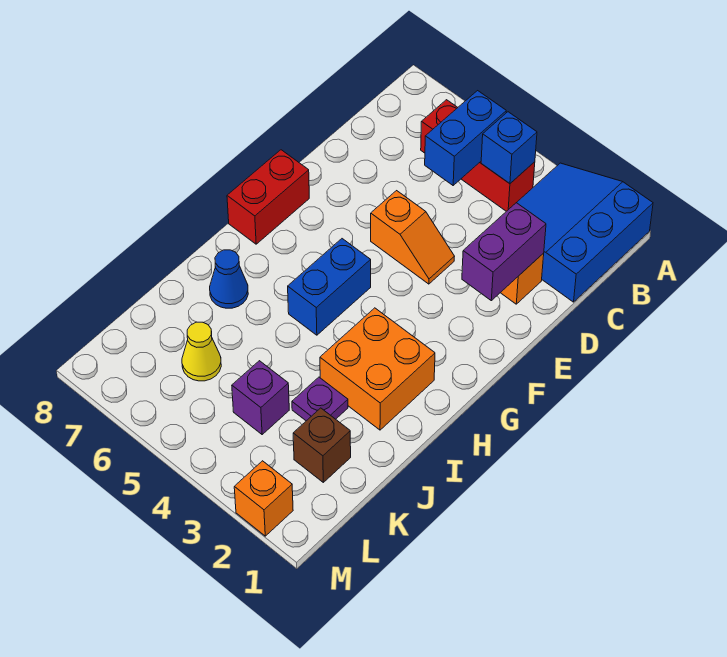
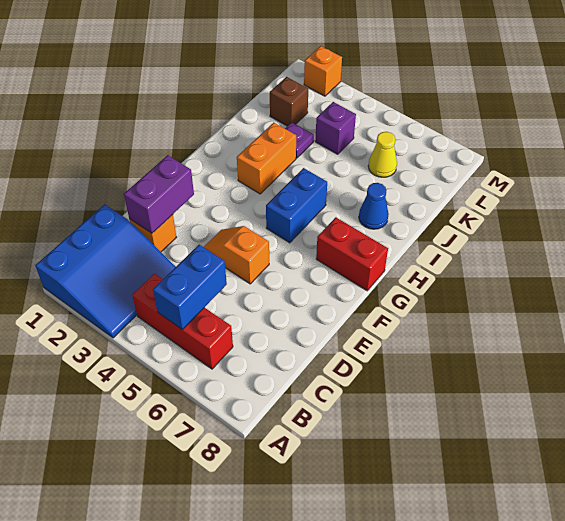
blue brick B4 level 2 -> none
red brick F8:G8 level 1 -> red brick G7:G8 level 1
orange brick H2:I3 level 1 -> orange brick H3:I3 level 1

